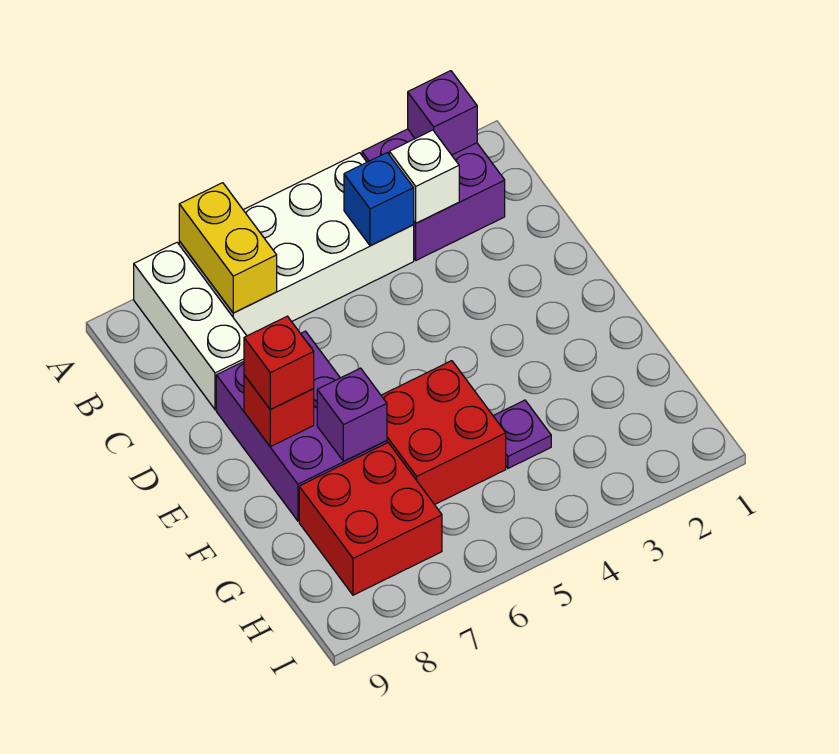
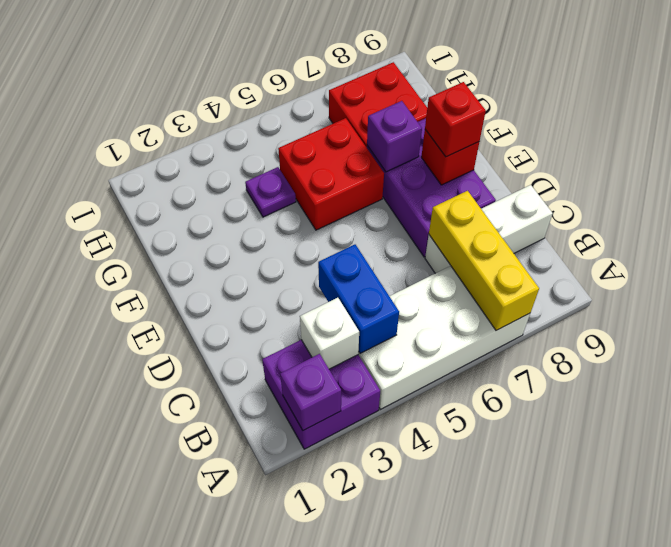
yellow brick A7:B7 level 2 -> yellow brick A7:C7 level 2
white brick A8:C8 level 1 -> white brick C7:C9 level 1
blue brick B4 level 2 -> blue brick B4:C4 level 2

